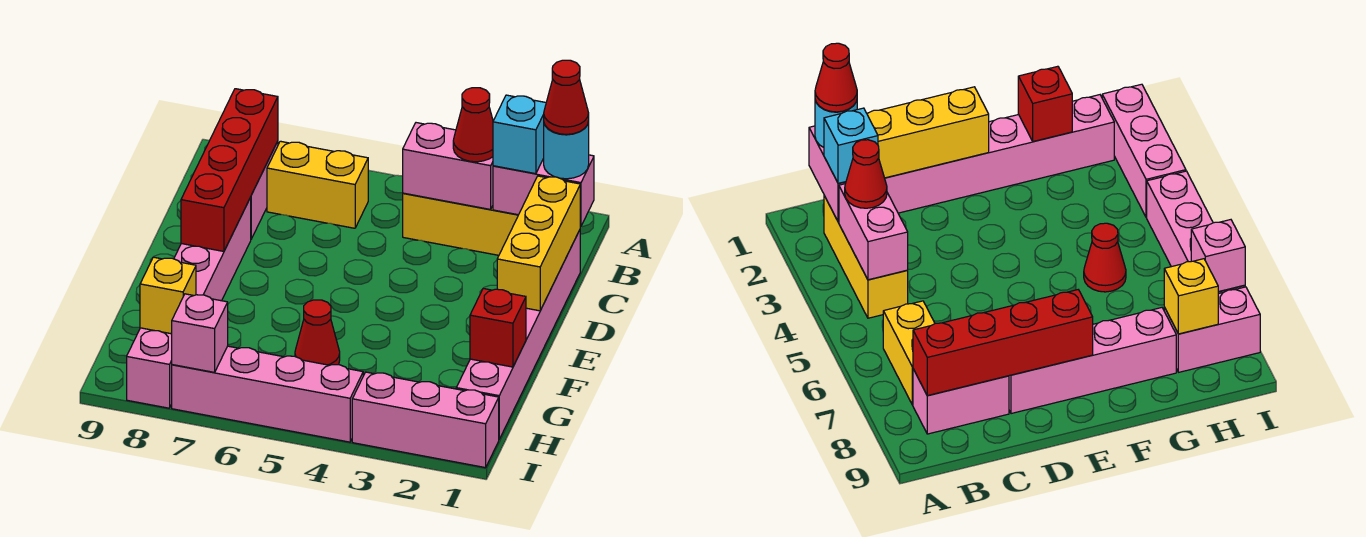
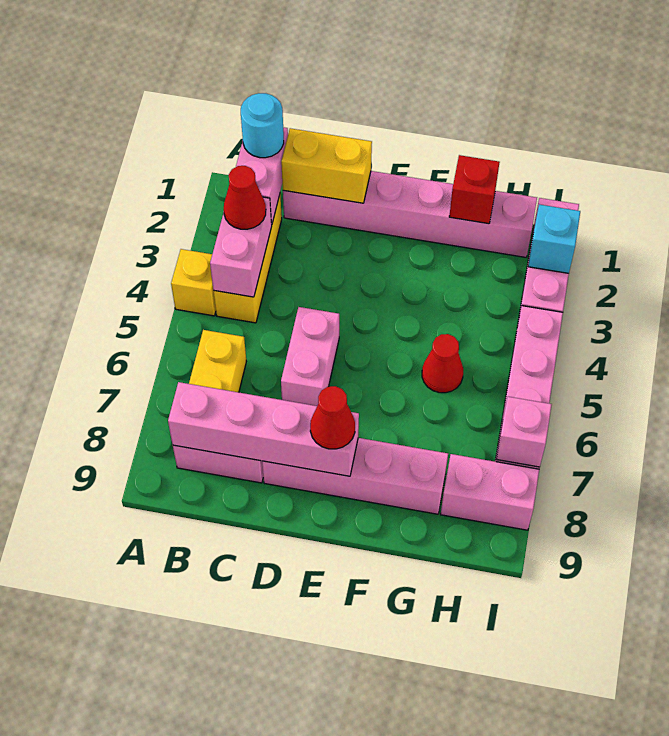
red cone B1 level 4 -> red cone E8 level 3
cyan brick B2 level 3 -> cyan brick I2 level 2
red brick B8:E8 level 2 -> pink brick B8:E8 level 2
yellow brick C1:E1 level 2 -> yellow brick C1:D1 level 2
none -> pink brick D5:D6 level 1
yellow brick H8 level 2 -> yellow brick A4 level 1

